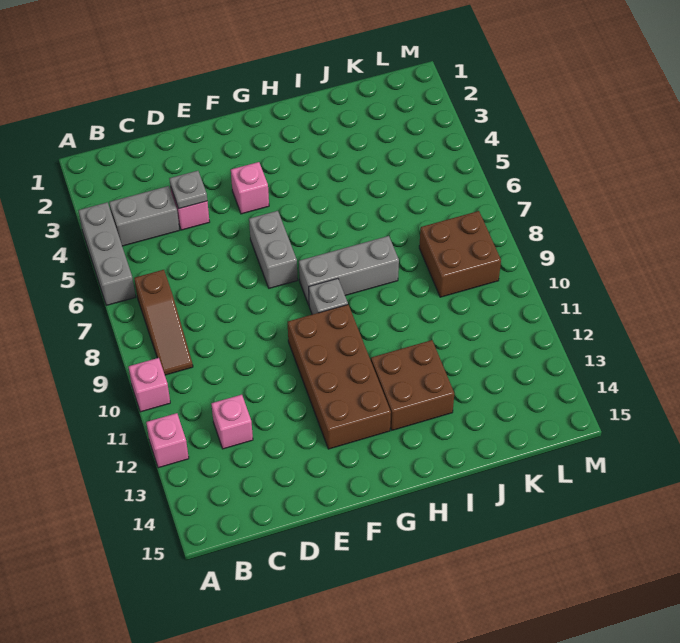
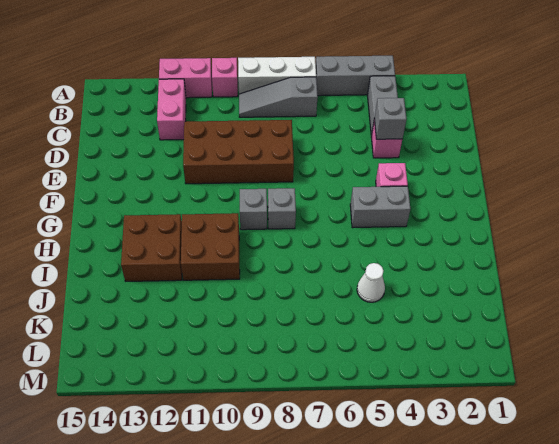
none -> white brick A7:A9 level 1
pink brick A12 level 1 -> pink brick A11:A12 level 1
brown slope B7:B9 level 1 top 7 -> grey slope B7:B9 level 1 top 7
pink brick C12 level 1 -> pink brick B12:C12 level 1
grey plate D4 level 2 -> grey brick D4 level 2
grey brick F6:F7 level 1 -> grey brick G4:G5 level 1
brown brick F10:G13 level 1 -> brown brick D8:E11 level 1
grey brick G8:I8 level 1 -> grey brick G8 level 1
none -> white cone J5 level 1
brown brick K8:L9 level 1 -> brown brick H10:I11 level 1

